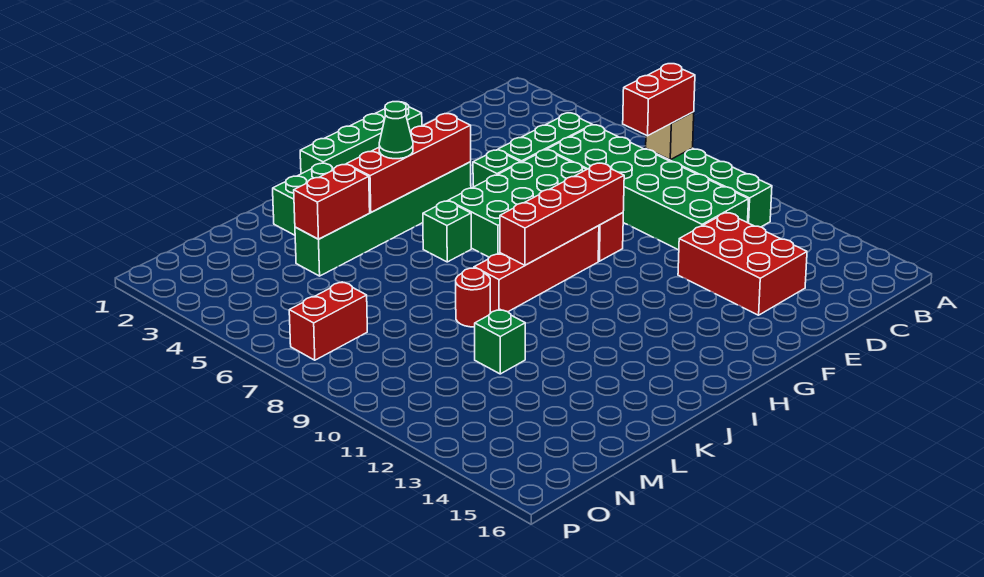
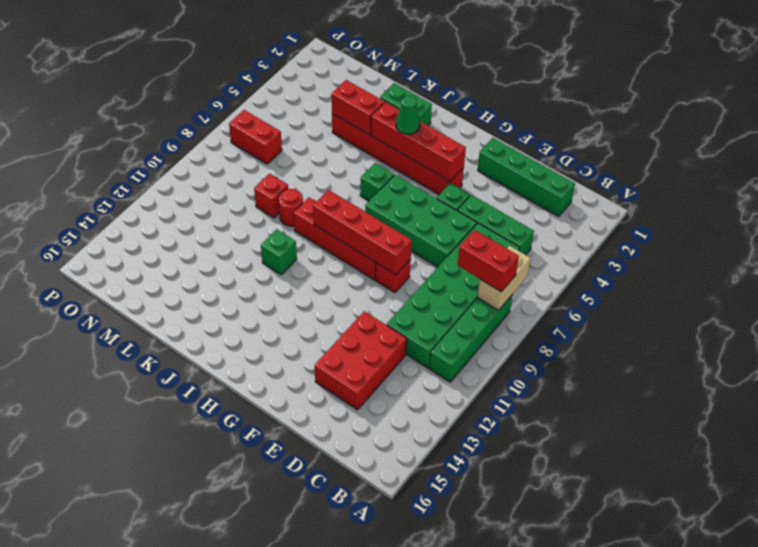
tan brick B8 level 2 -> tan brick B7:B8 level 2
green brick F1:I1 level 1 -> green brick C2:F2 level 1
green brick G4:L4 level 1 -> red brick G4:L4 level 1
none -> red brick L9 level 1
green brick L11 level 1 -> green brick J11 level 1

